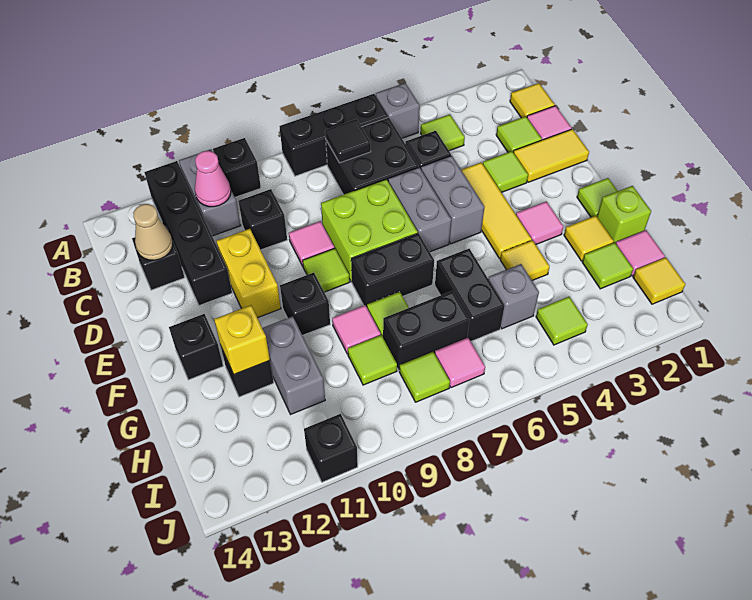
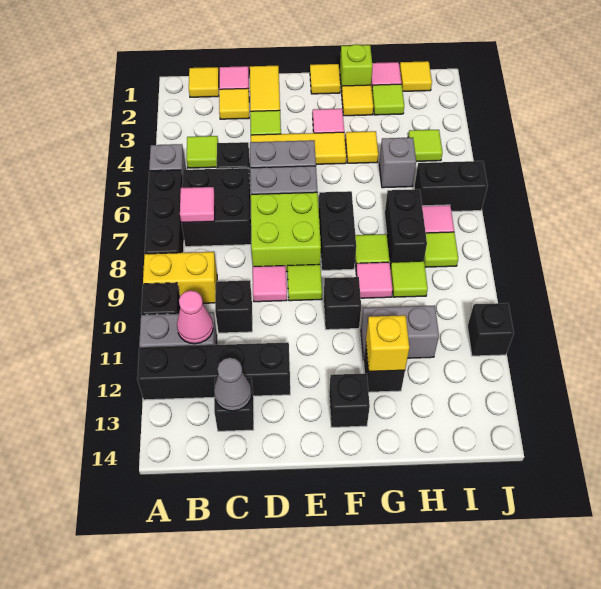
black tile B7 level 2 -> pink tile B7 level 2
lime tile C2 level 1 -> yellow tile C2 level 1
tan cone C13 level 2 -> grey cone C13 level 2
yellow brick D11:E11 level 1 -> yellow brick A9:B9 level 1
lime tile F1 level 1 -> yellow tile F1 level 1
black brick G6:H6 level 1 -> black brick I6:J6 level 1

